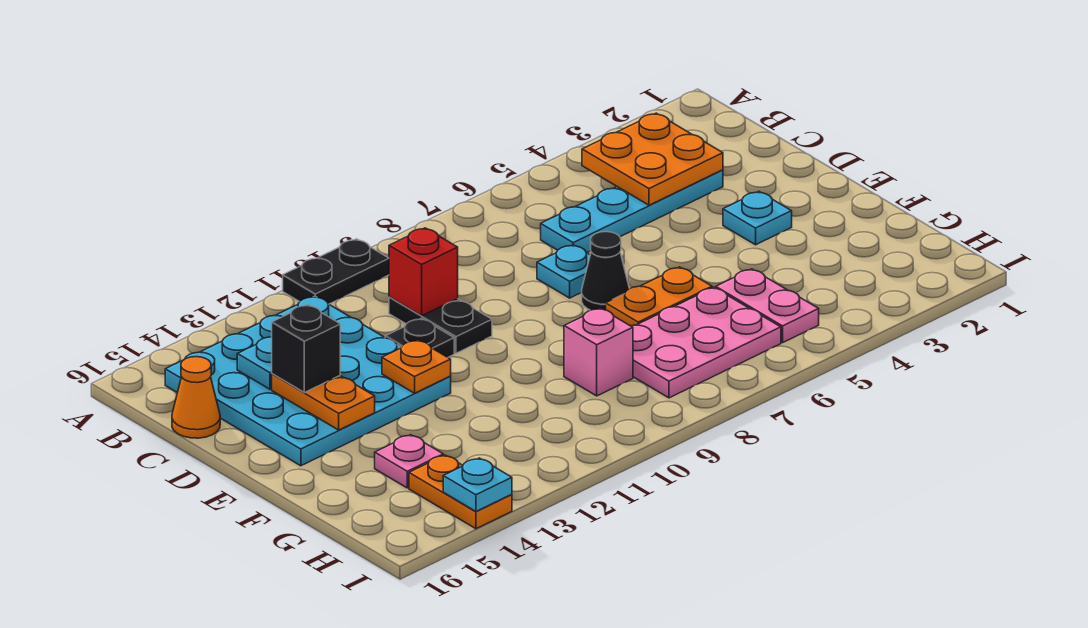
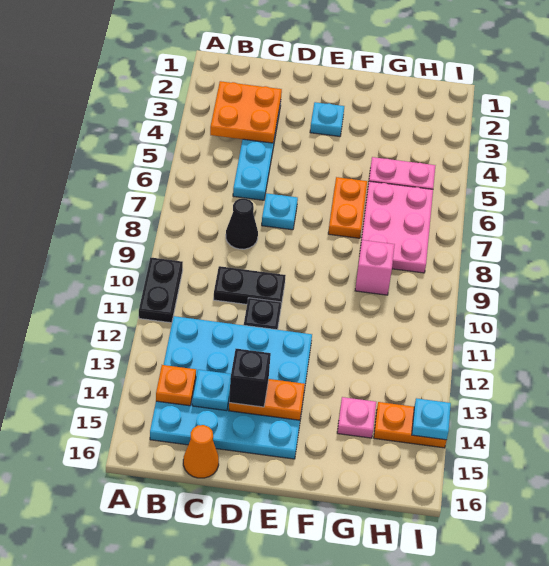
red brick C10 level 2 -> none
black cone E7 level 1 -> black cone C8 level 1
orange plate E12 level 2 -> orange plate B14 level 2

